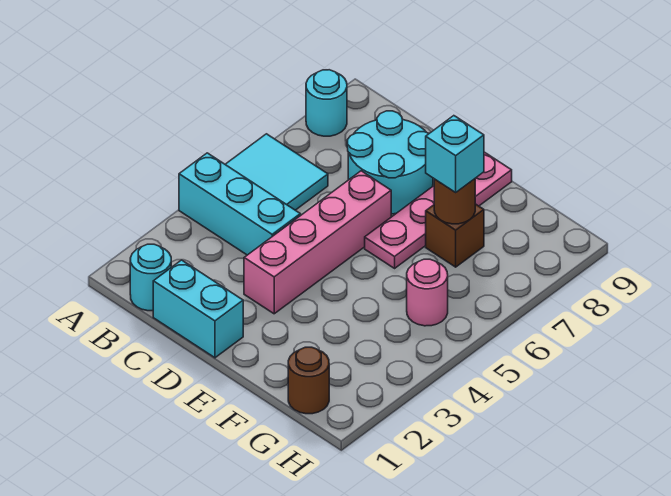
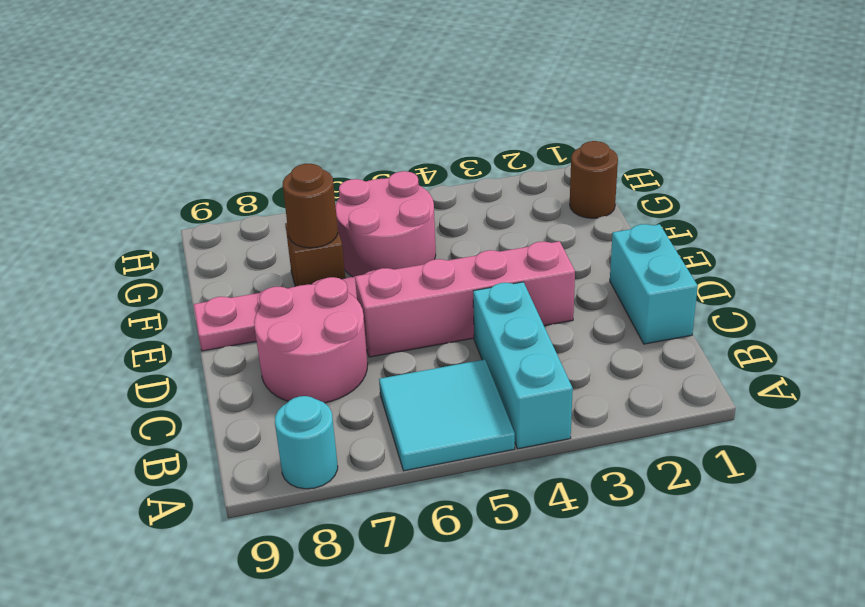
cyan round brick B1 level 1 -> none
cyan round brick C7:D8 level 1 -> pink round brick C7:D8 level 1
cyan brick F7 level 3 -> none
pink round brick G5 level 1 -> pink round brick F5:G6 level 1

